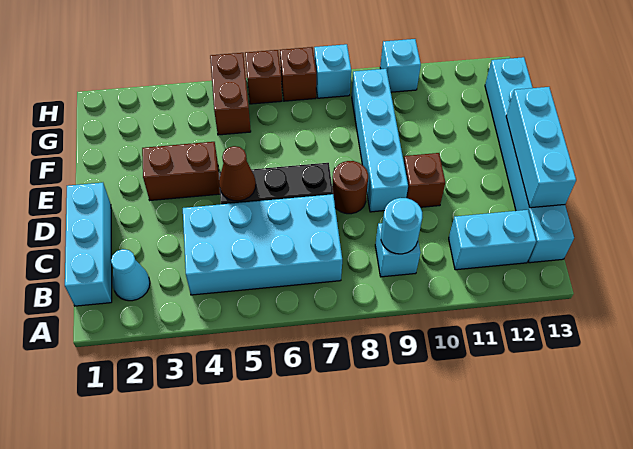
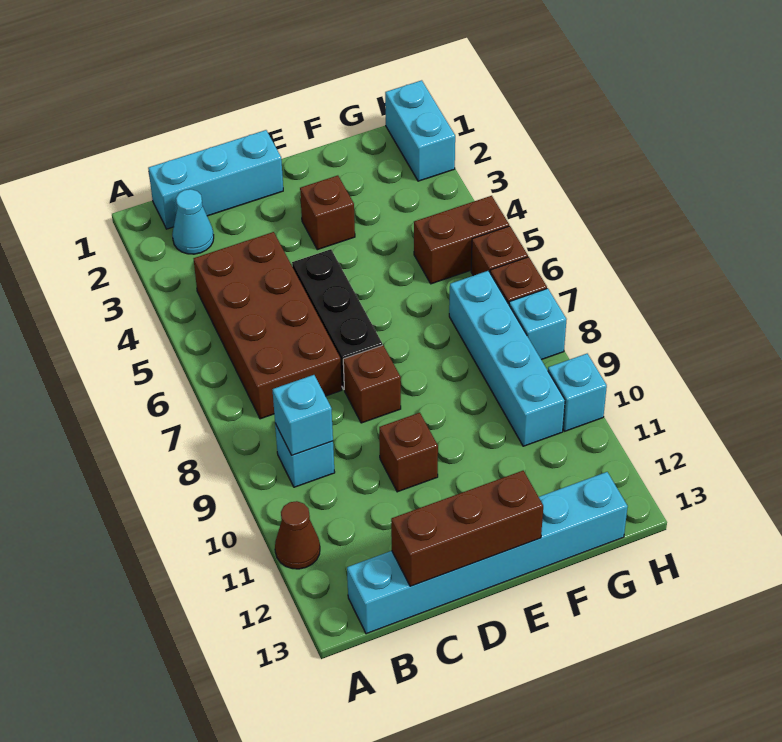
cyan brick B4:C7 level 1 -> brown brick B4:C7 level 1
cyan round brick B9 level 2 -> cyan brick B9 level 2
cyan brick B11:B12 level 1 -> cyan brick H1:H2 level 1
cyan brick C13:E13 level 2 -> brown brick C13:E13 level 2
brown cone D5 level 2 -> brown cone A11 level 1
brown round brick D8 level 1 -> brown brick D8 level 1
cyan brick D9:G9 level 1 -> cyan brick G7:G10 level 1
brown brick E3:E4 level 1 -> brown brick E3 level 1

